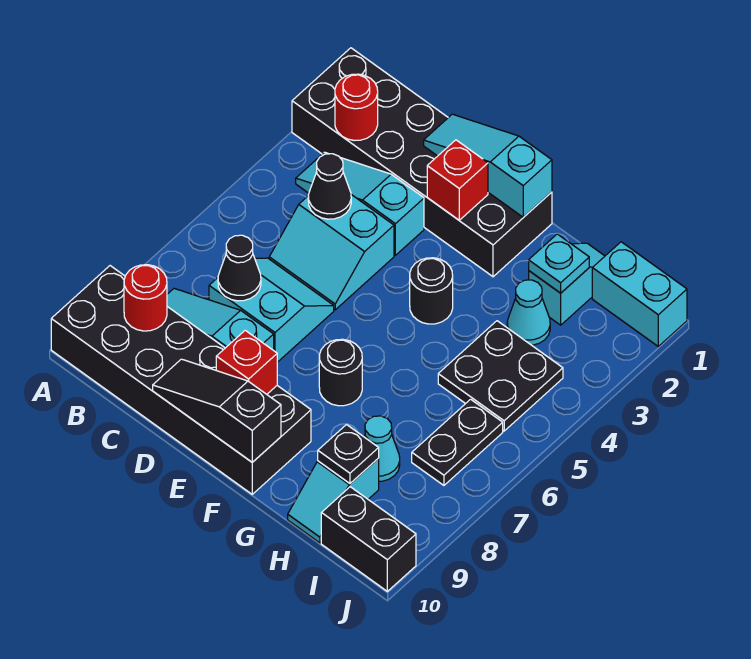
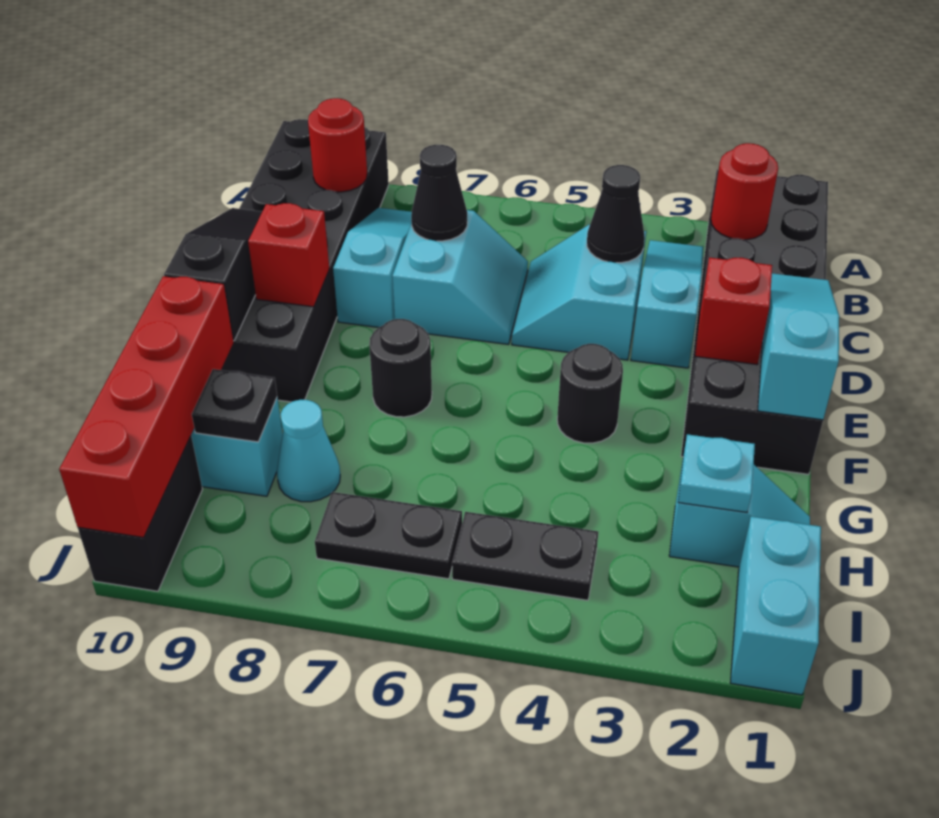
none -> red brick G10:J10 level 2
cyan cone H3 level 1 -> none
black plate H4:I5 level 1 -> black plate I4:I5 level 1

